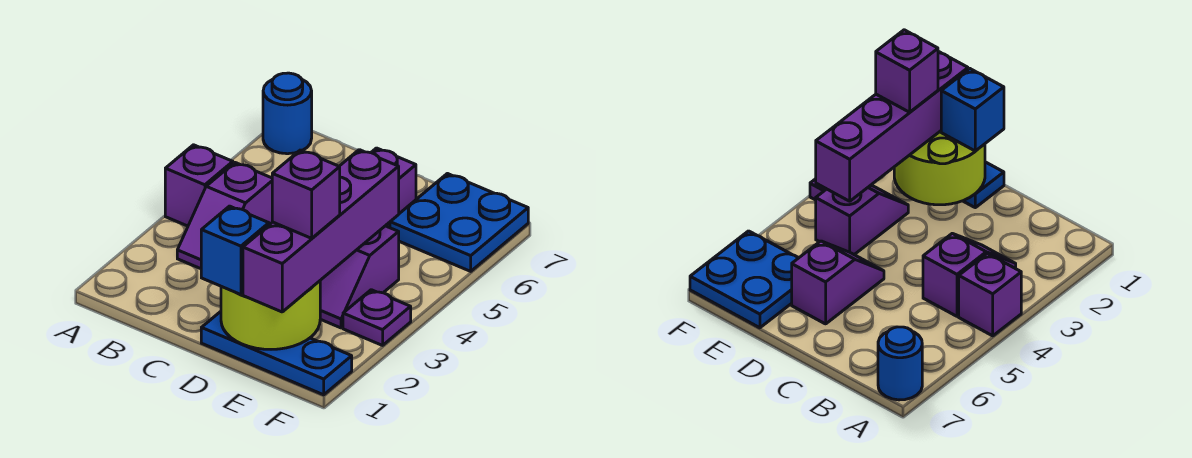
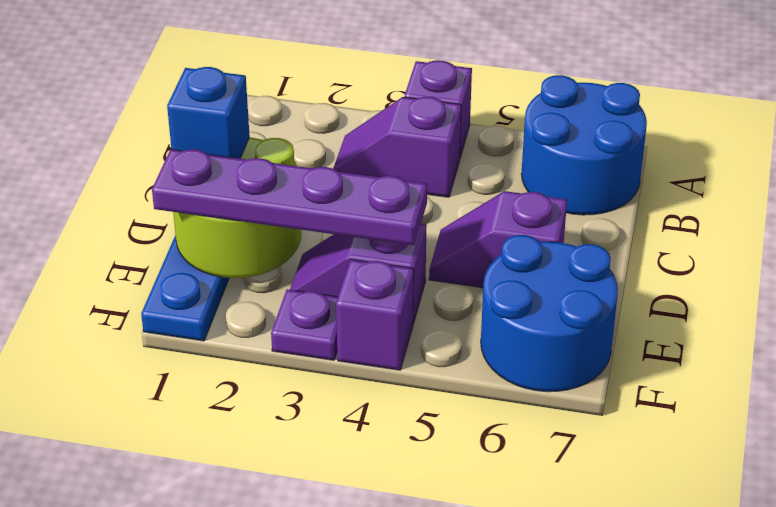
blue round brick A7 level 1 -> blue round brick A6:B7 level 1
purple brick E1:E4 level 3 -> purple plate E1:E4 level 3
purple brick E2 level 4 -> purple brick F4 level 1
blue plate E6:F7 level 1 -> blue round brick E6:F7 level 1

